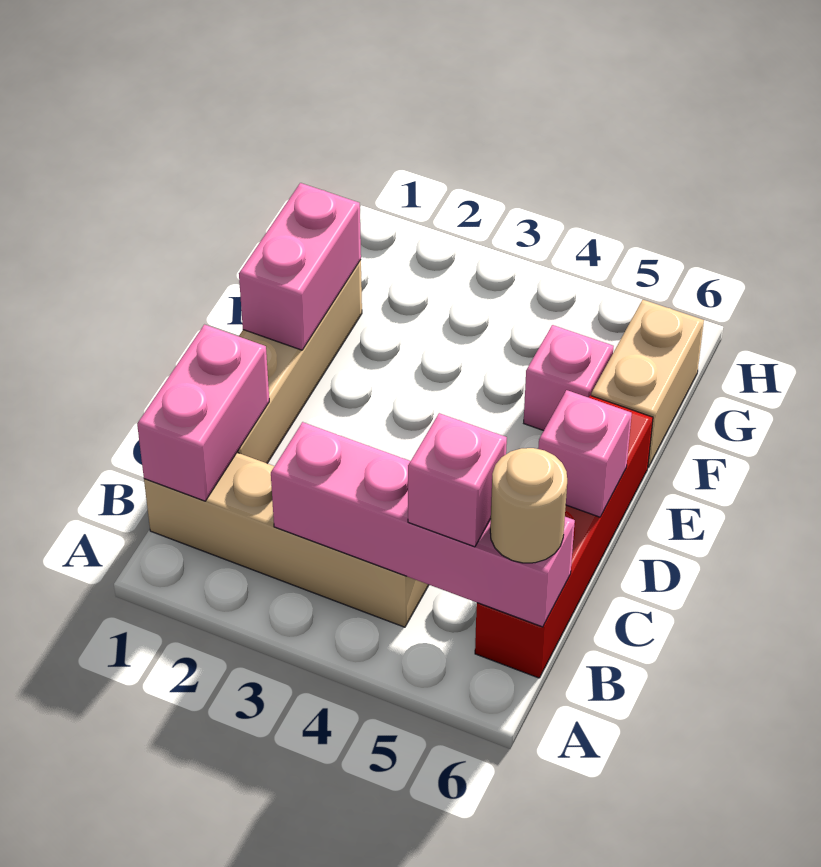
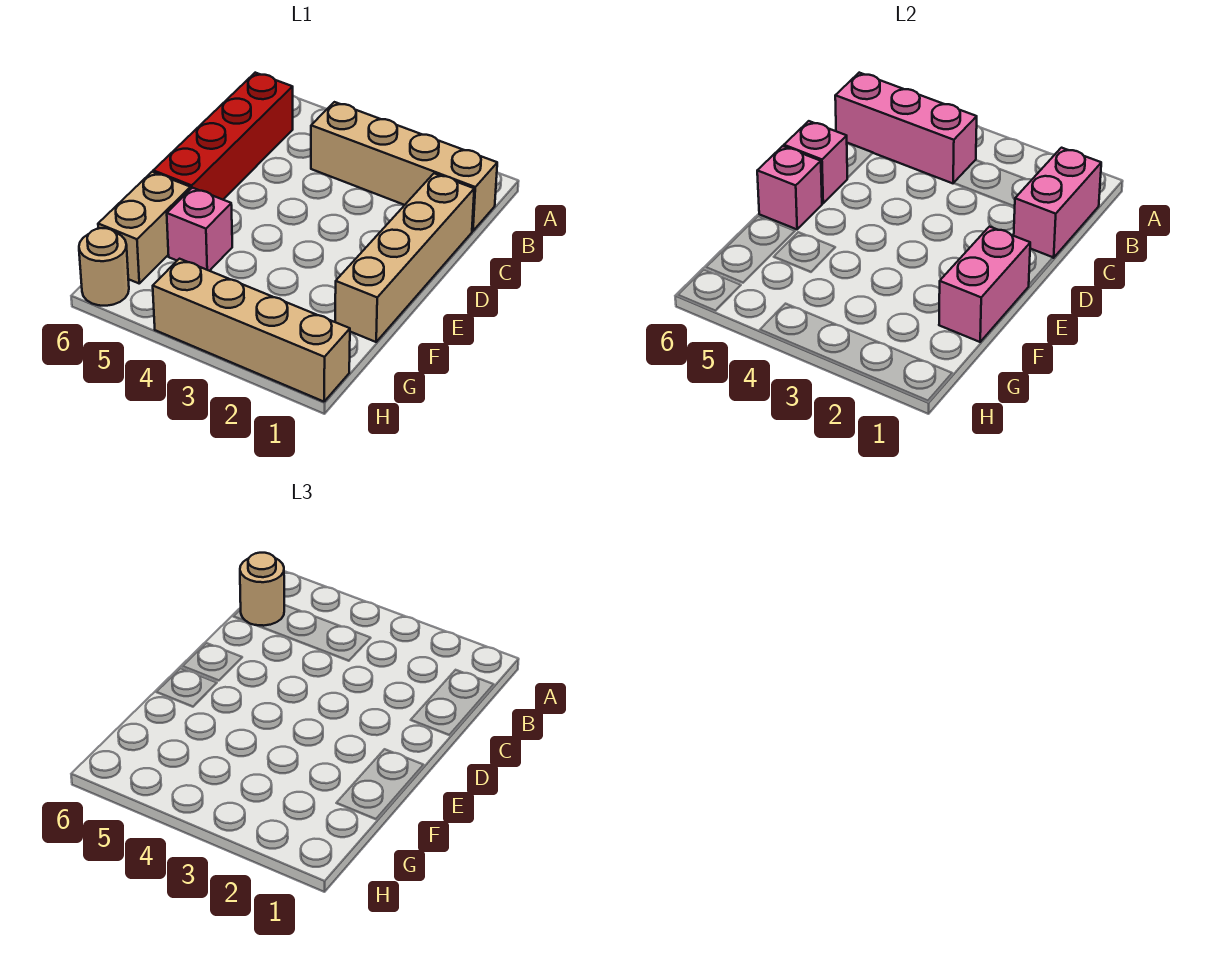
pink brick B3:B6 level 2 -> pink brick B4:B6 level 2
pink brick B5 level 3 -> pink brick E6 level 2
none -> tan brick H1:H4 level 1
none -> tan round brick H6 level 1

